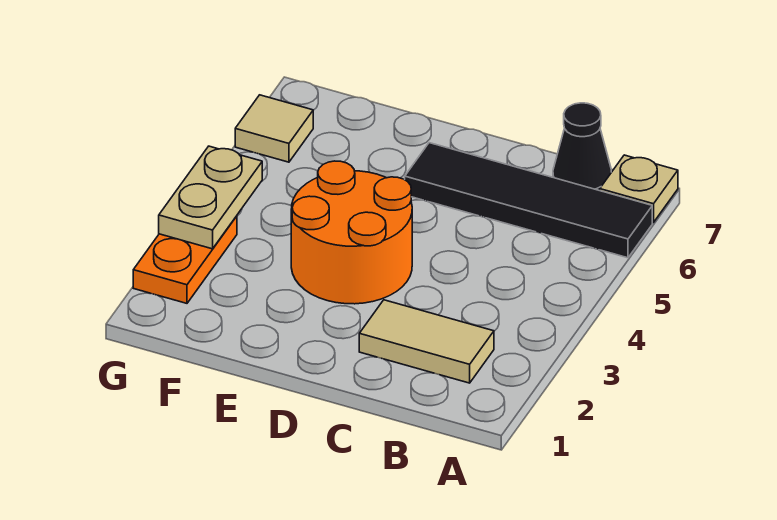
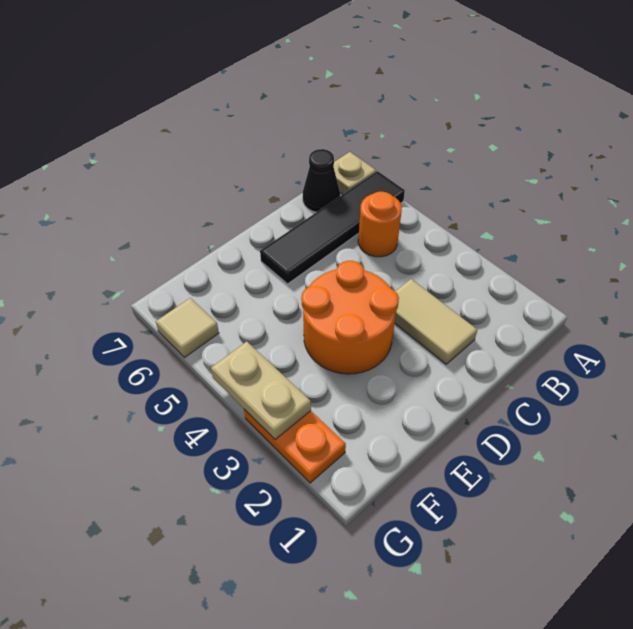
tan tile B2:C2 level 1 -> tan tile C2:C3 level 1
none -> orange round brick B5 level 1

